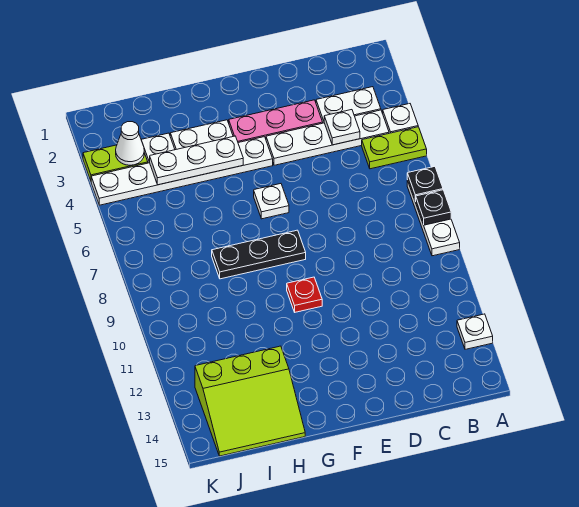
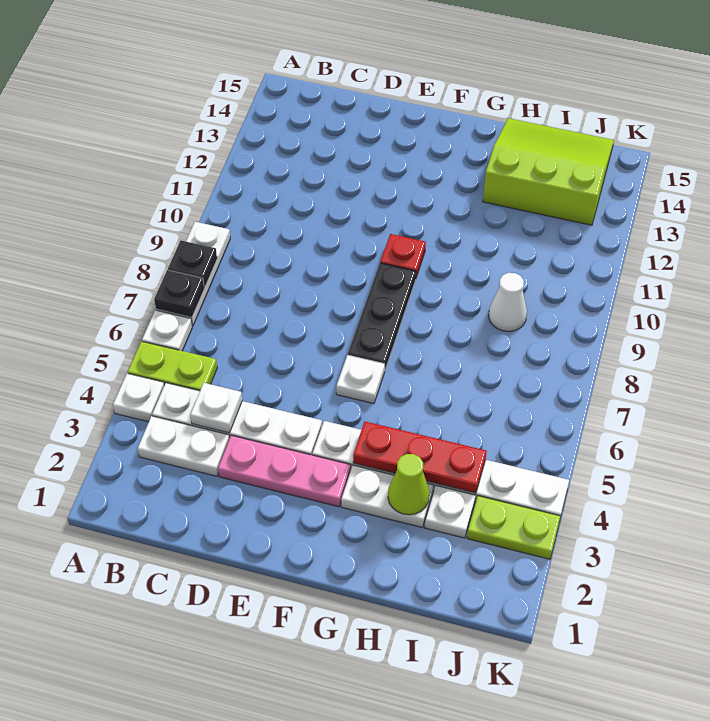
white plate A13 level 1 -> white plate A6 level 1
black plate F8:H8 level 1 -> black plate F7:F9 level 1
white plate G4:I4 level 2 -> red plate G4:I4 level 2
none -> lime cone H3 level 2
white cone J3 level 2 -> white cone I9 level 1

